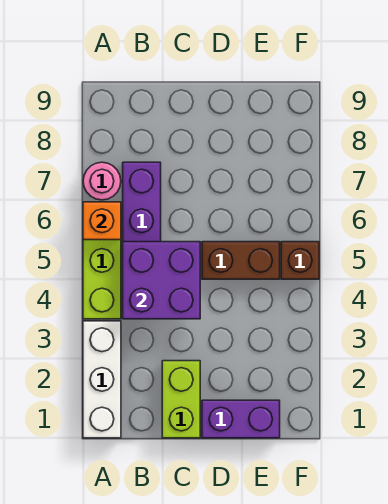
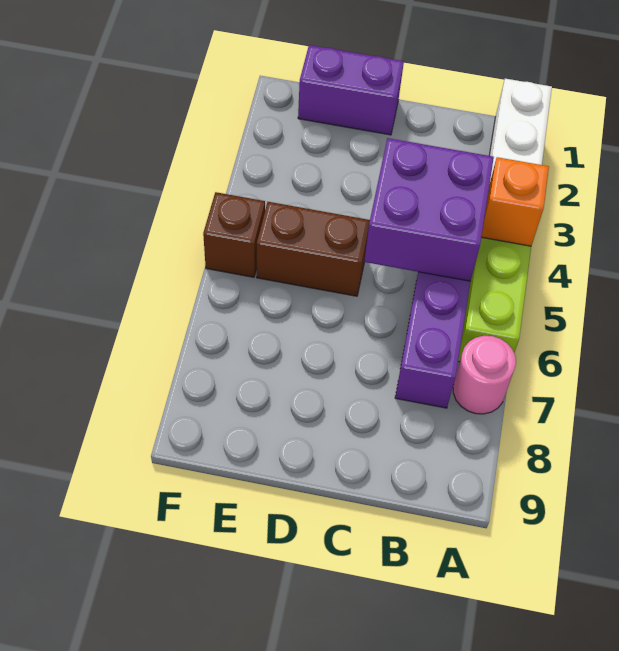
orange brick A6 level 2 -> orange brick A4 level 2
lime brick C1:C2 level 1 -> none

